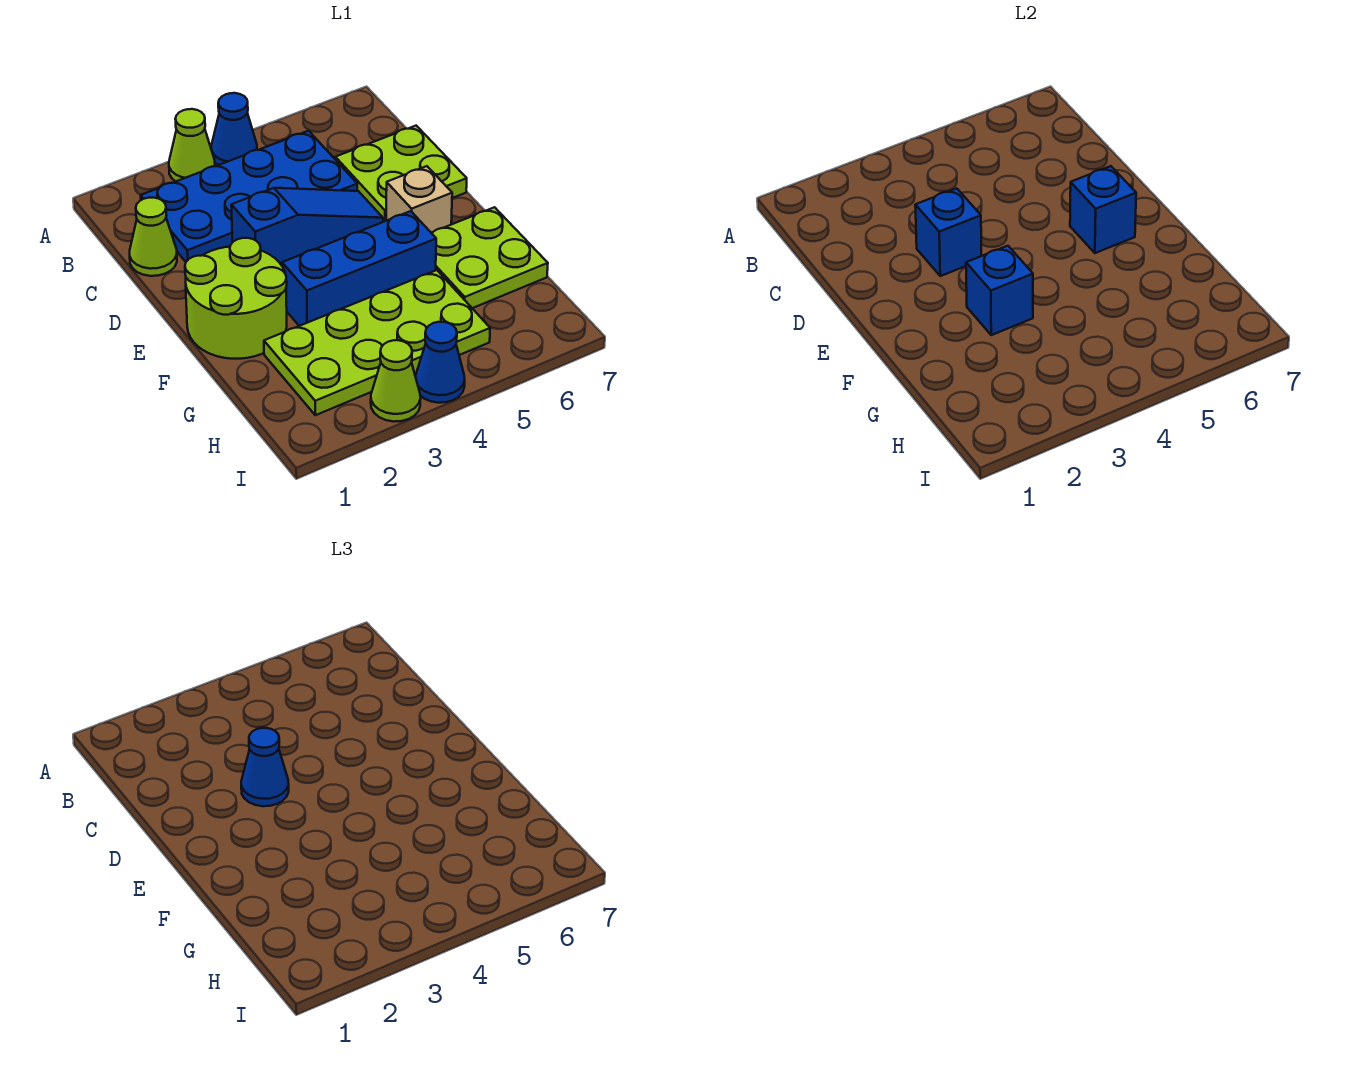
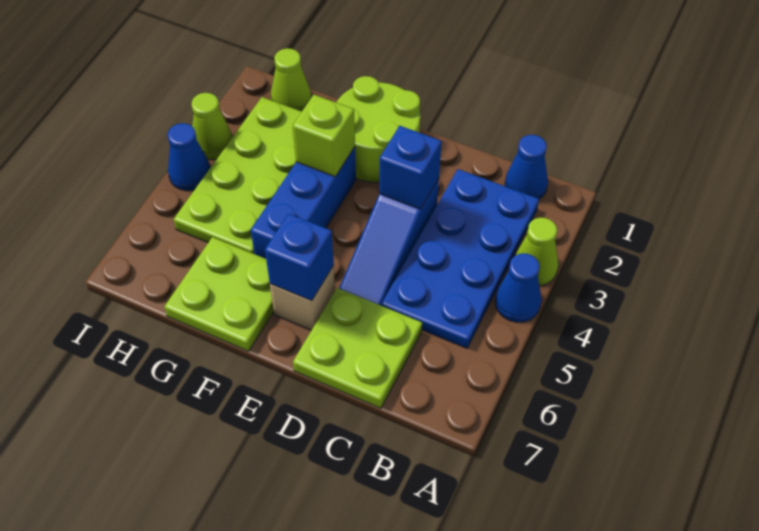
lime cone C1 level 1 -> lime cone H1 level 1
blue cone D3 level 3 -> blue cone B1 level 1
blue brick F3 level 2 -> lime brick F3 level 2

